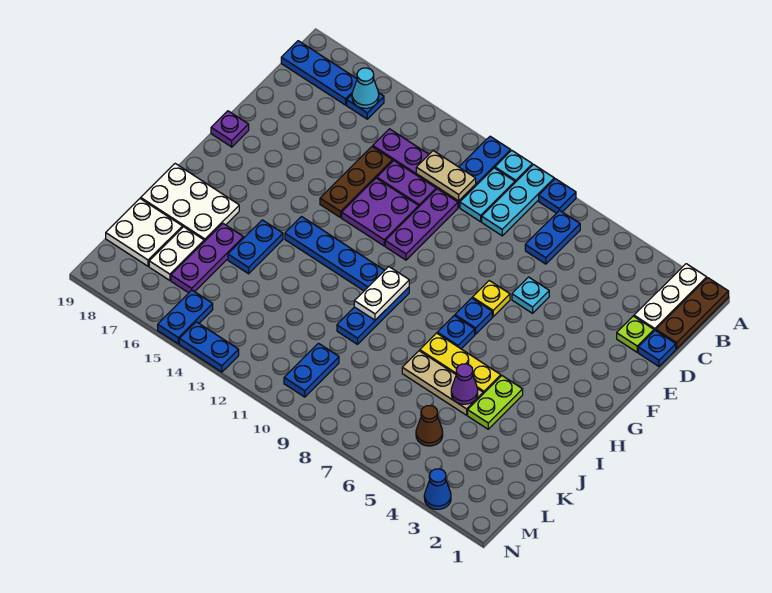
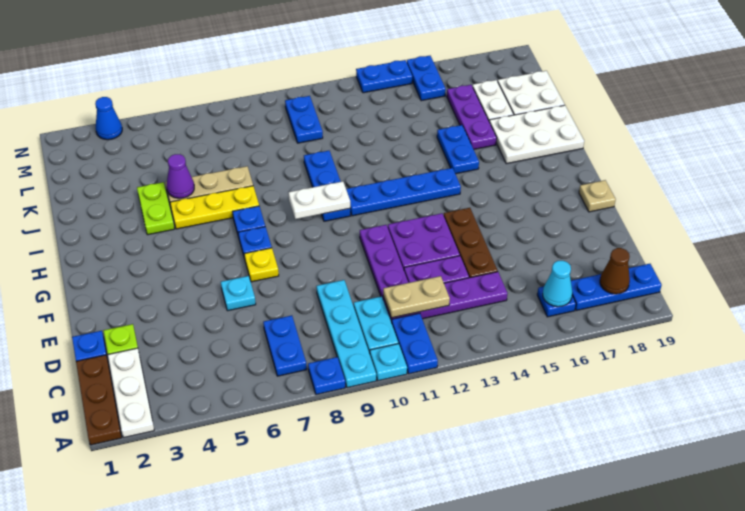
cyan plate A9:C9 level 1 -> cyan plate A9:D9 level 1
purple plate F19 level 1 -> tan plate F19 level 1
white plate H10:I10 level 2 -> white plate H9:H10 level 2
brown cone L5 level 1 -> brown cone B18 level 2

